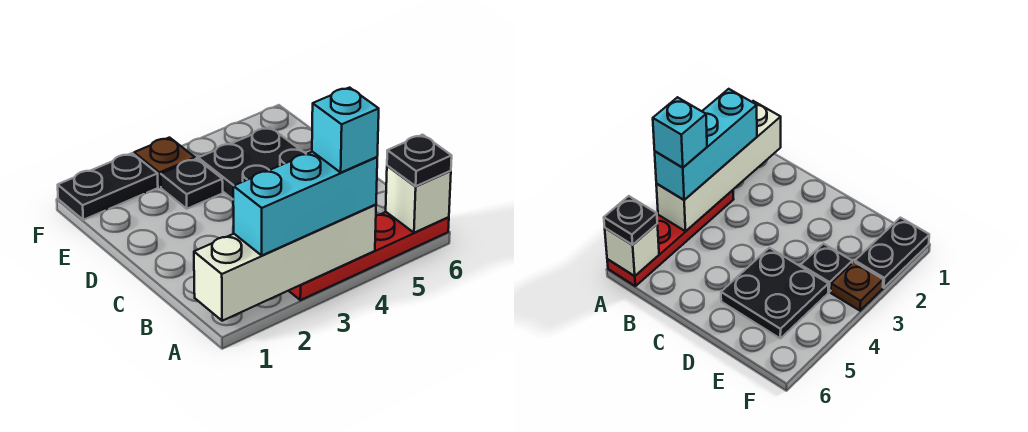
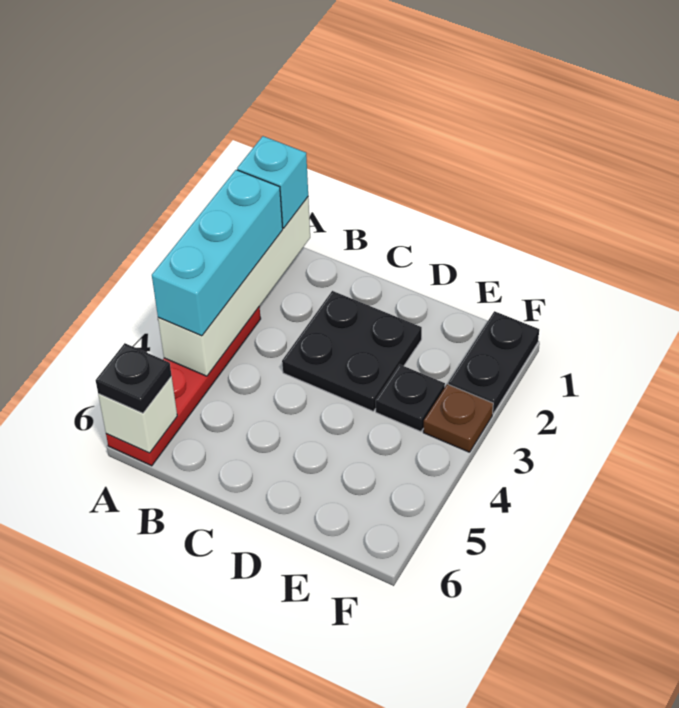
cyan brick A4 level 4 -> cyan brick A1 level 3
black plate D4:E5 level 1 -> black plate C2:D3 level 1

